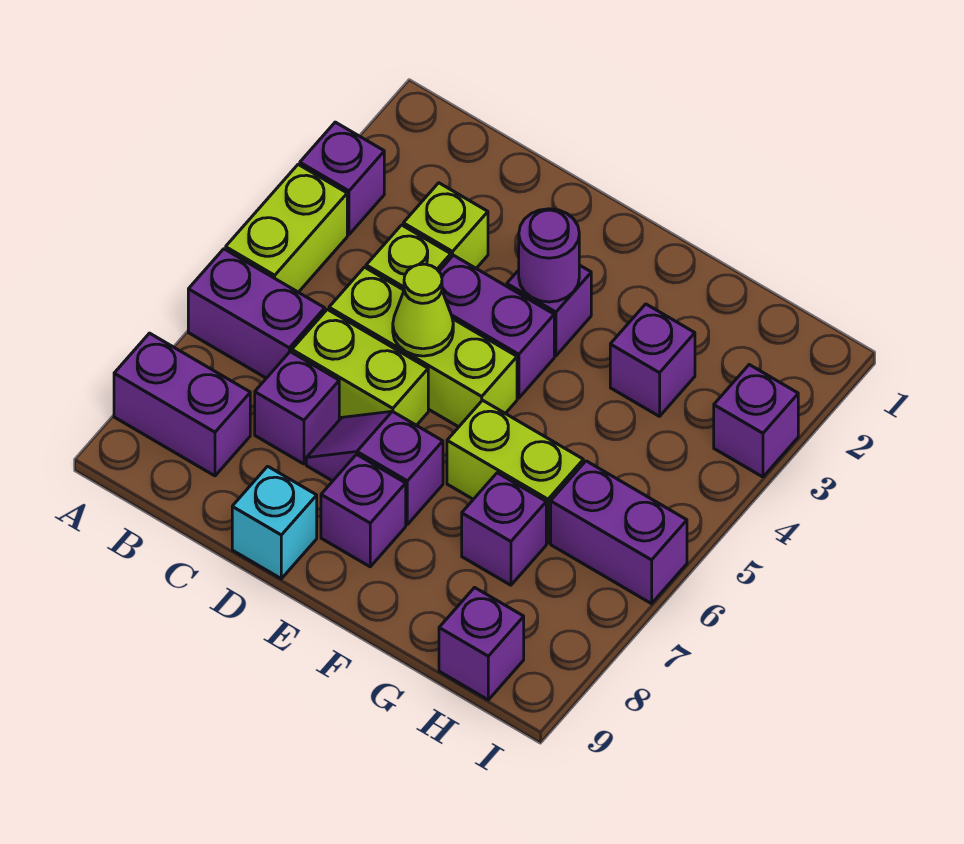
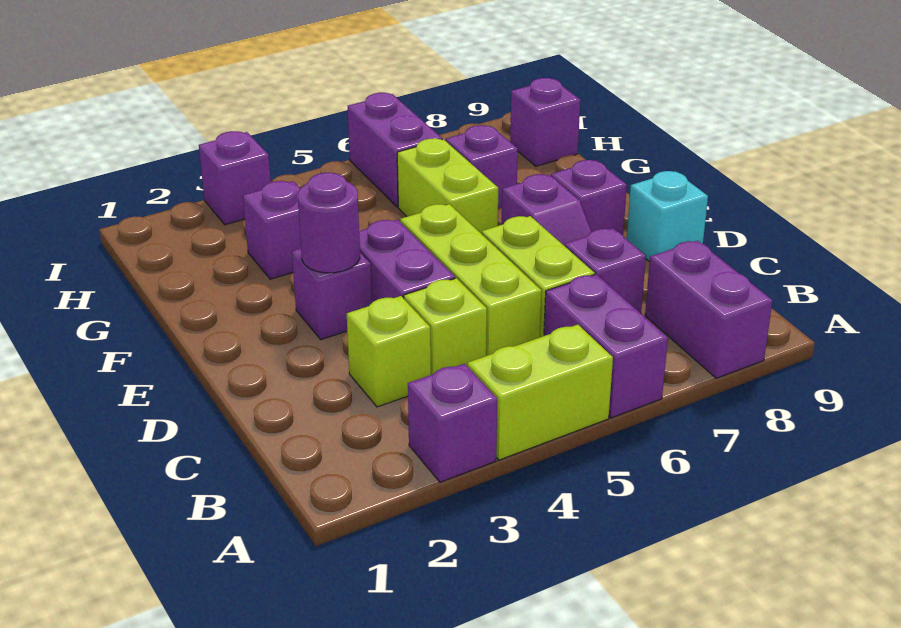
lime cone D5 level 2 -> none

